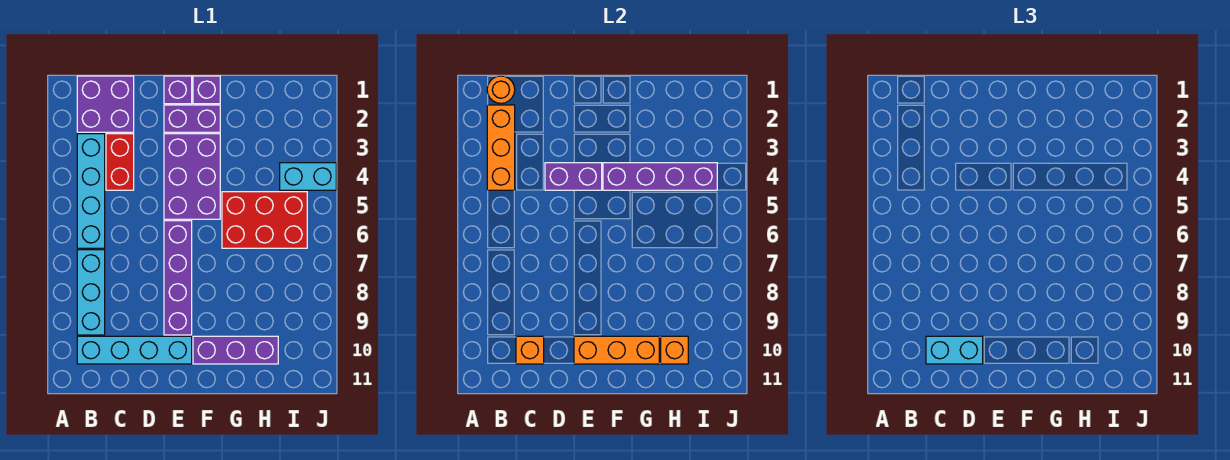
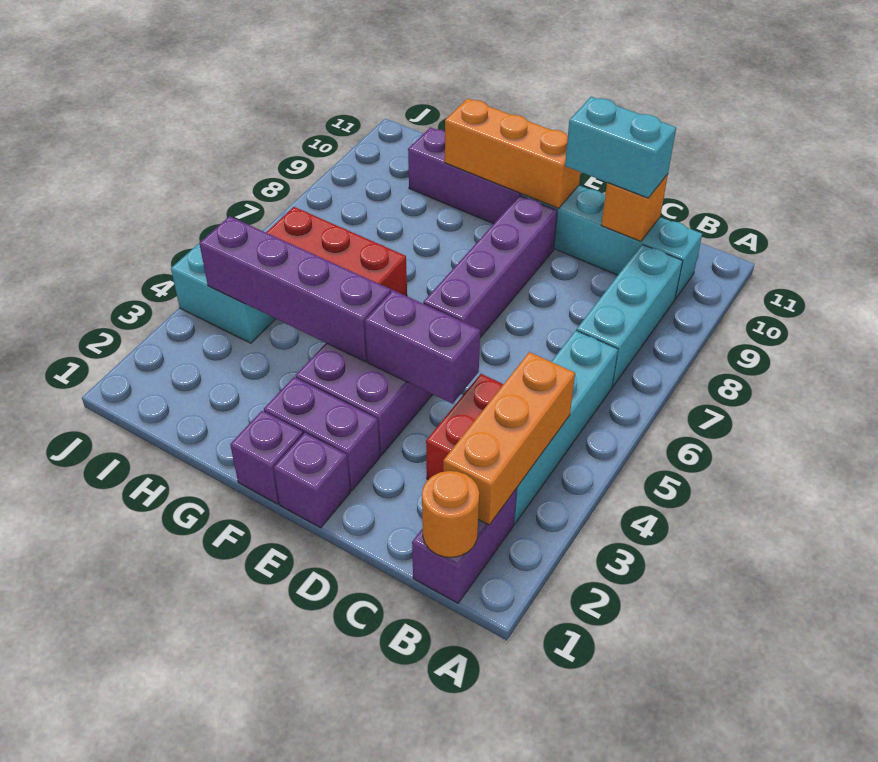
purple brick B1:C2 level 1 -> purple brick B1:B2 level 1
orange brick H10 level 2 -> none

